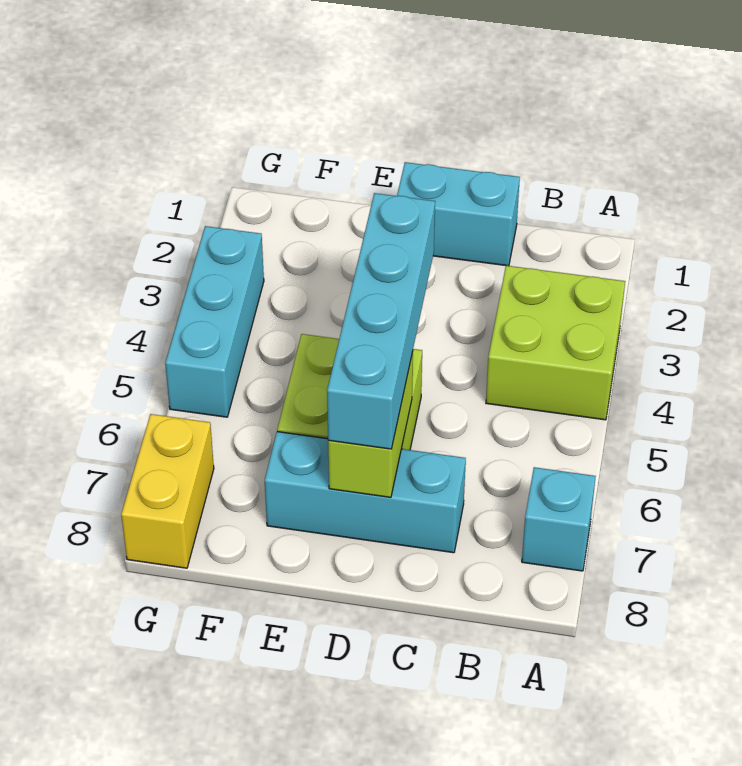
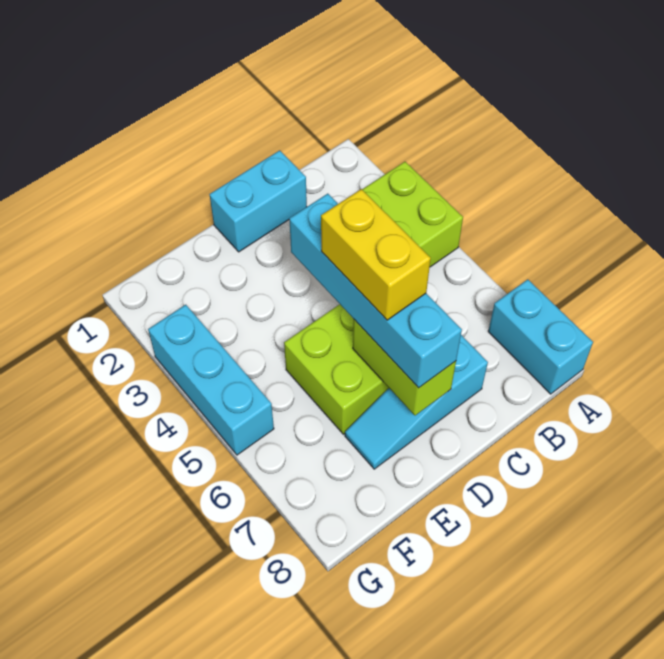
cyan brick A7 level 1 -> cyan brick A7:A8 level 1
cyan brick C7:E7 level 1 -> cyan slope C7:E7 level 1 top C
yellow brick G7:G8 level 1 -> yellow brick D5:D6 level 4

